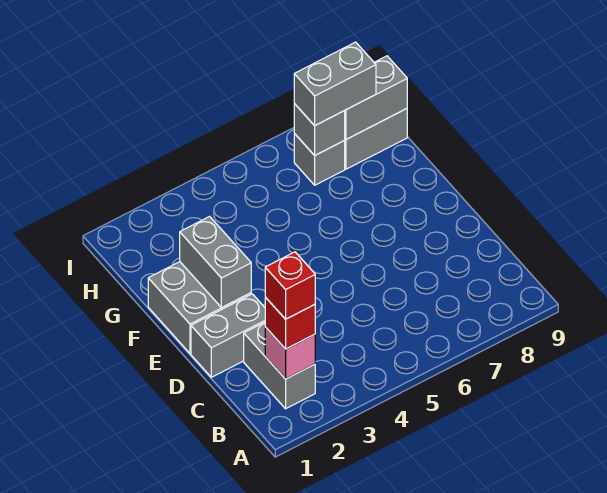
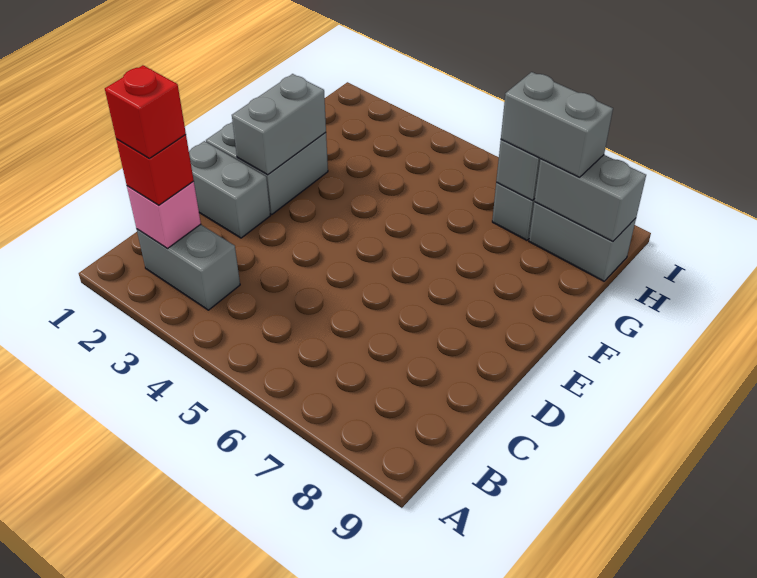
grey brick B2:C2 level 1 -> grey brick B2:B3 level 1

